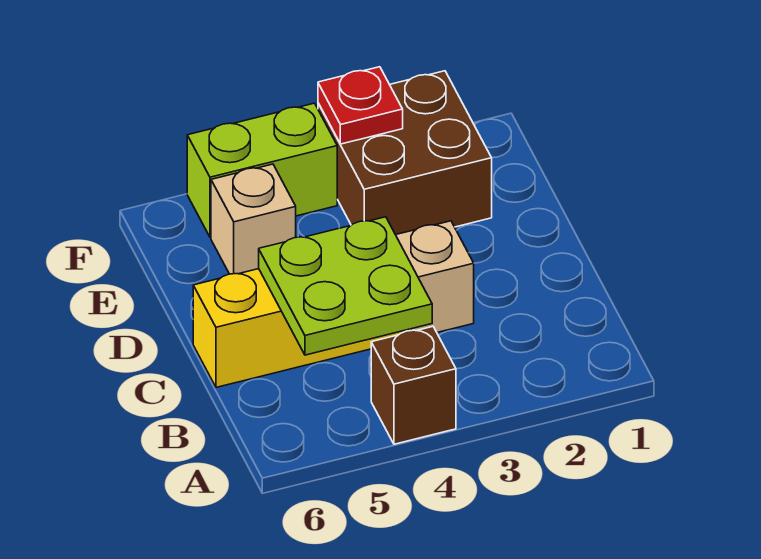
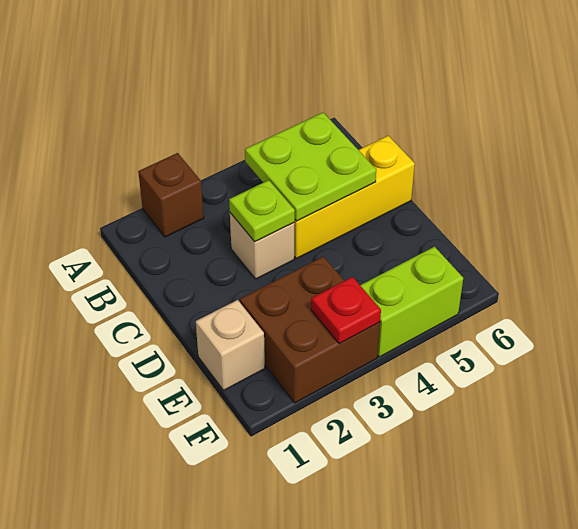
brown brick A4 level 1 -> brown brick A2 level 1
none -> lime plate C3 level 2
tan brick E5 level 1 -> tan brick E1 level 1

